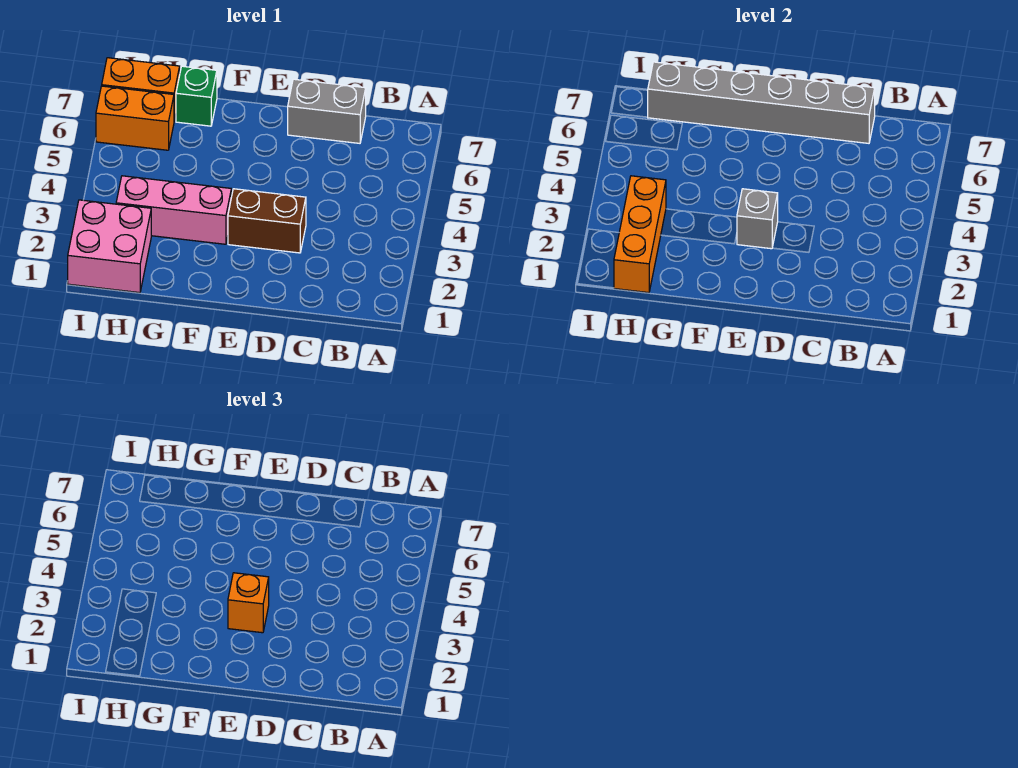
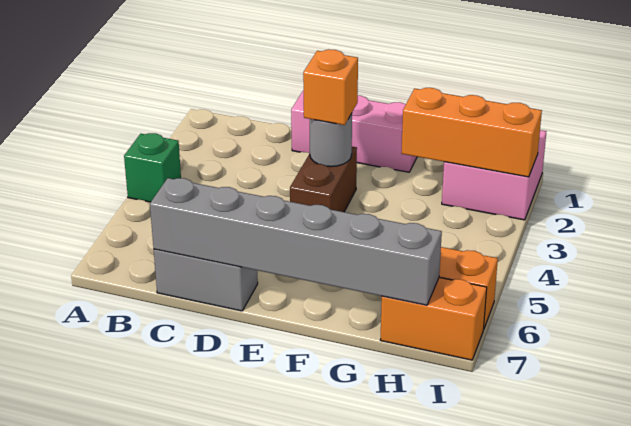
brown brick D3:E3 level 1 -> brown brick E3:E4 level 1
grey brick E3 level 2 -> grey round brick E3 level 2
pink brick F3:H3 level 1 -> pink brick D1:F1 level 1
green brick G7 level 1 -> green brick A4 level 1
orange brick H1:H3 level 2 -> orange brick G2:I2 level 2

